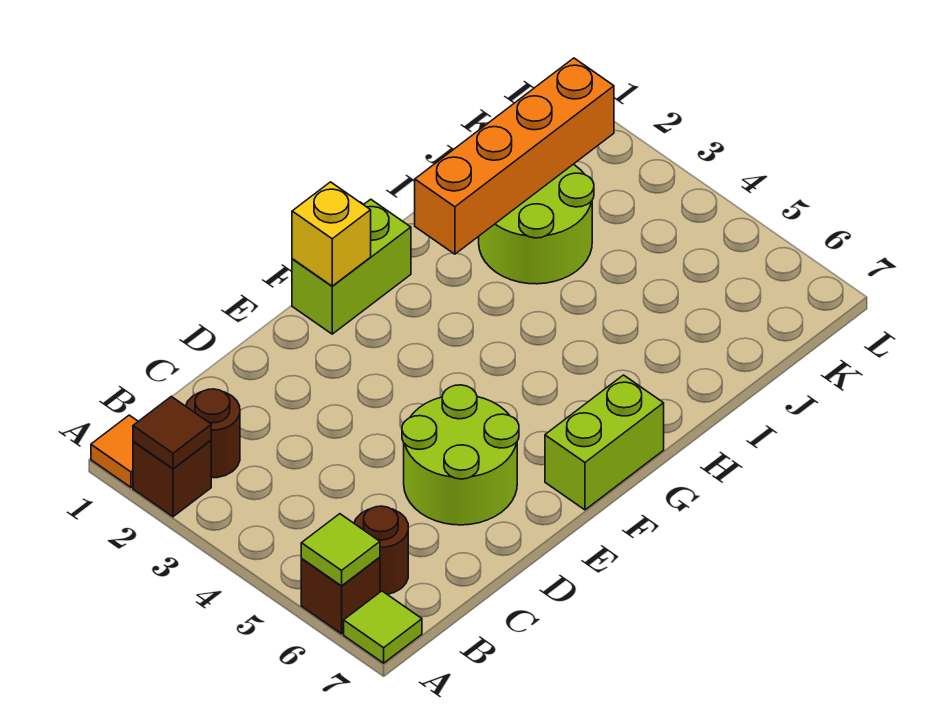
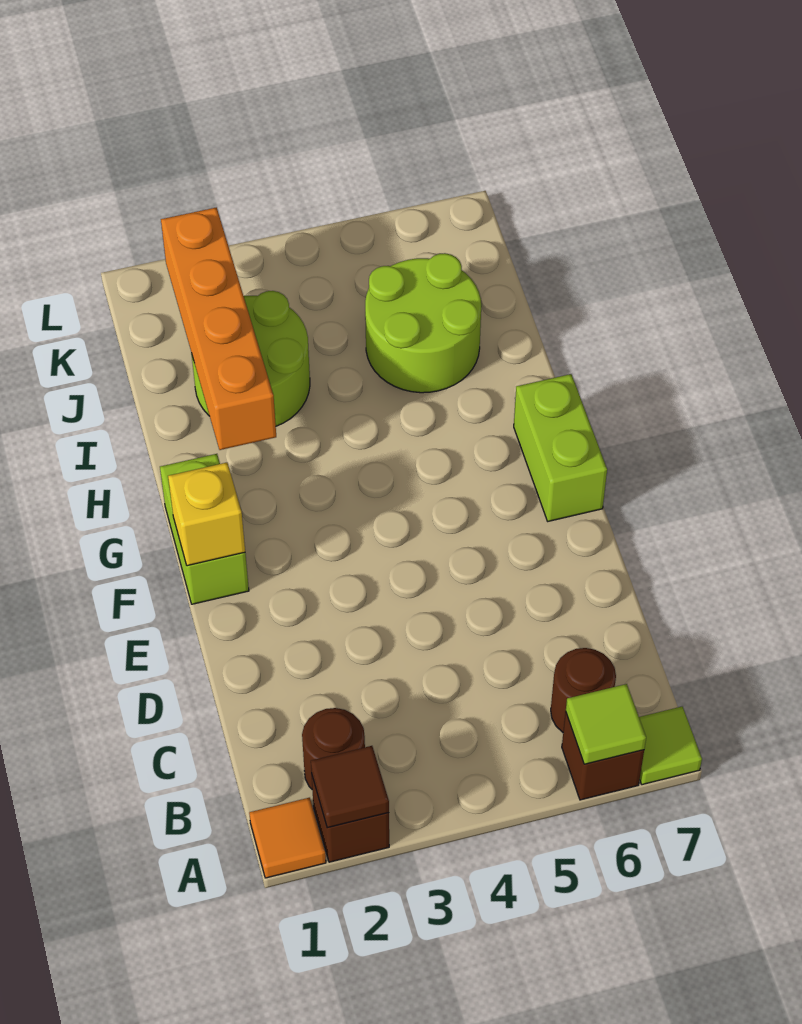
lime round brick D5:E6 level 1 -> lime round brick I5:J6 level 1

